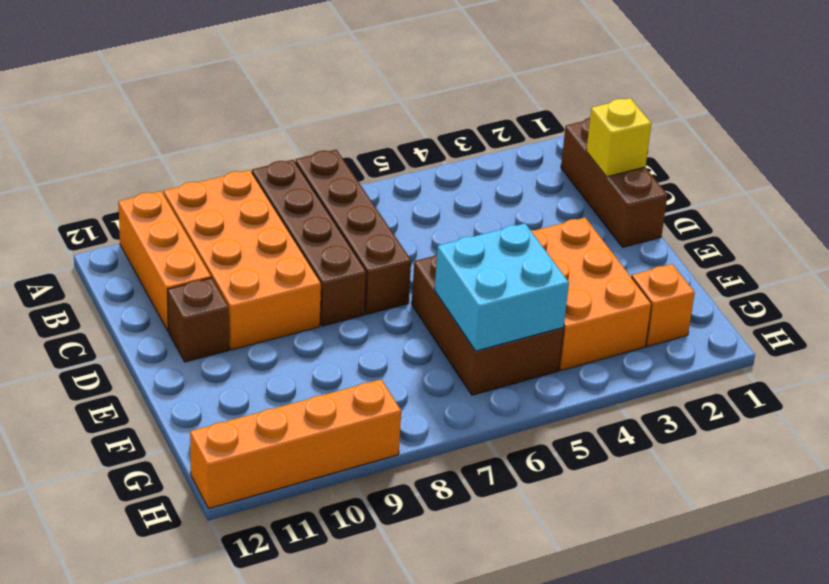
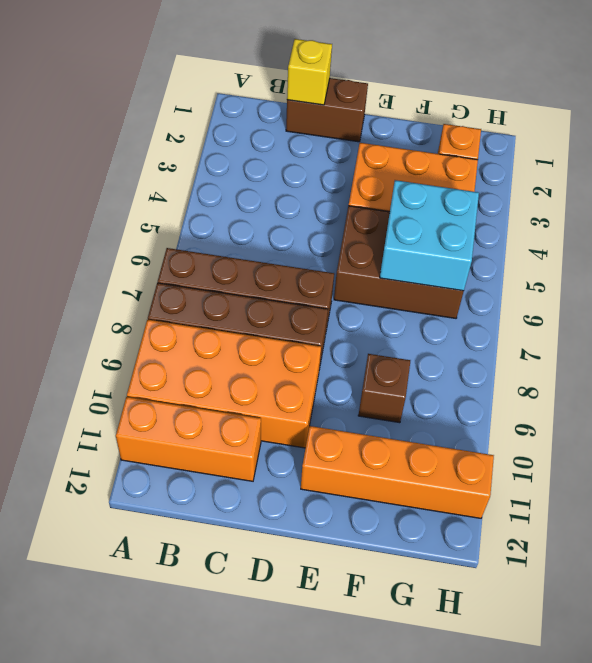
brown brick B1:D1 level 1 -> brown brick C1:D1 level 1
brown brick D11 level 1 -> brown brick F9 level 1
orange brick H9:H12 level 1 -> orange brick E11:H11 level 1

